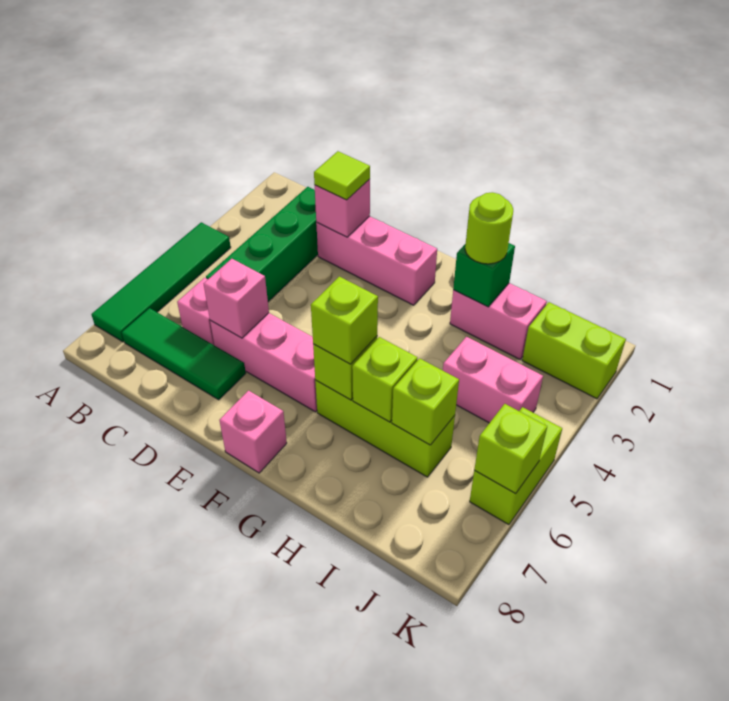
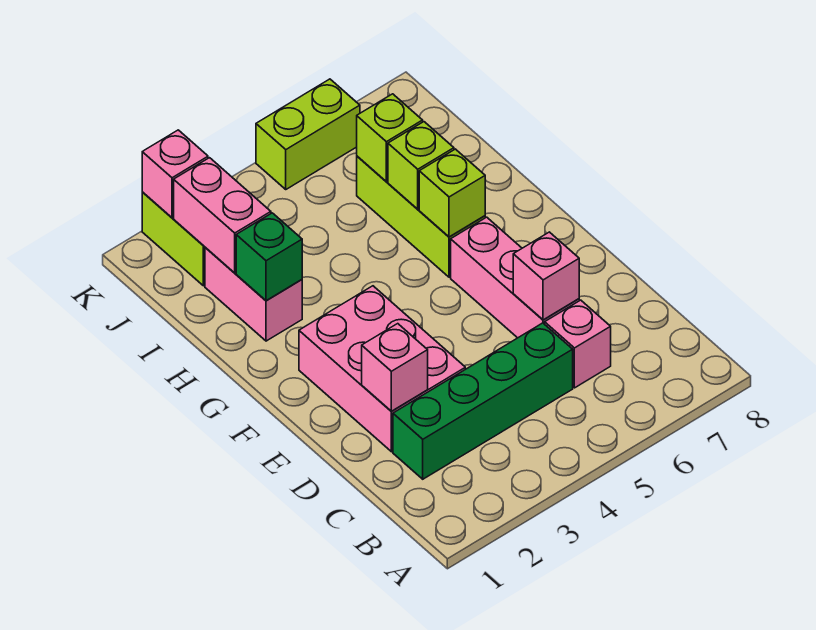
green tile A4:A7 level 1 -> none
green tile B7:D7 level 1 -> none
pink brick D2:F2 level 1 -> pink brick D2:F3 level 1
lime tile D2 level 3 -> none
pink brick F8 level 1 -> pink brick K2 level 2
lime brick G6 level 3 -> none
lime round brick H2 level 3 -> none
pink brick I4:J4 level 1 -> pink brick I2:J2 level 2
lime brick K6 level 2 -> none

